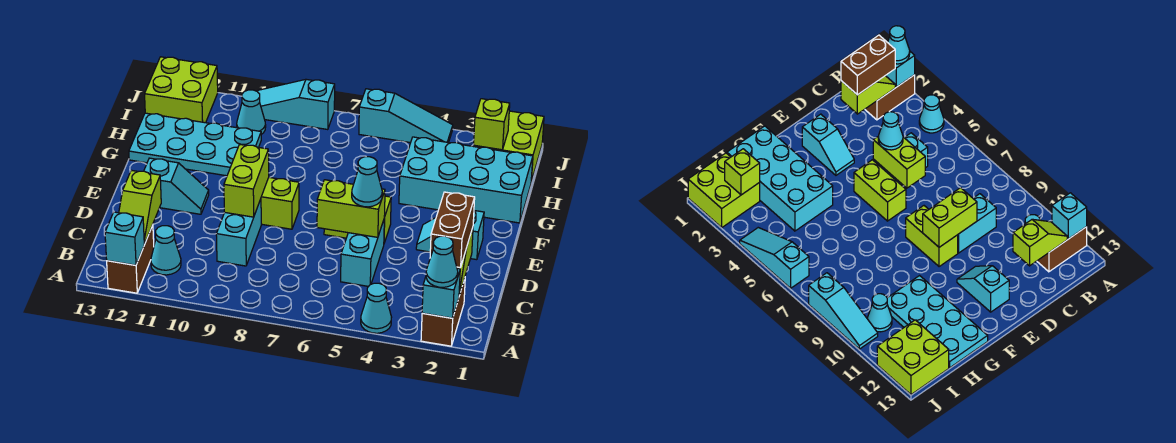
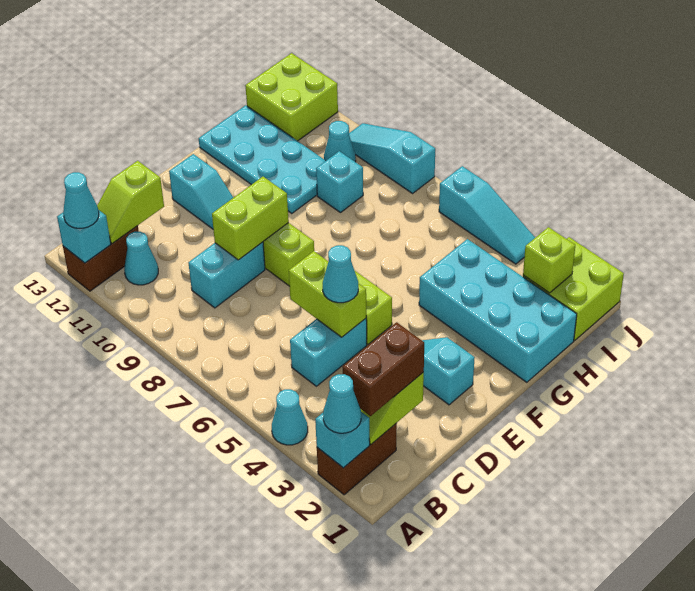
none -> cyan cone A12 level 3
none -> cyan brick H9 level 1

